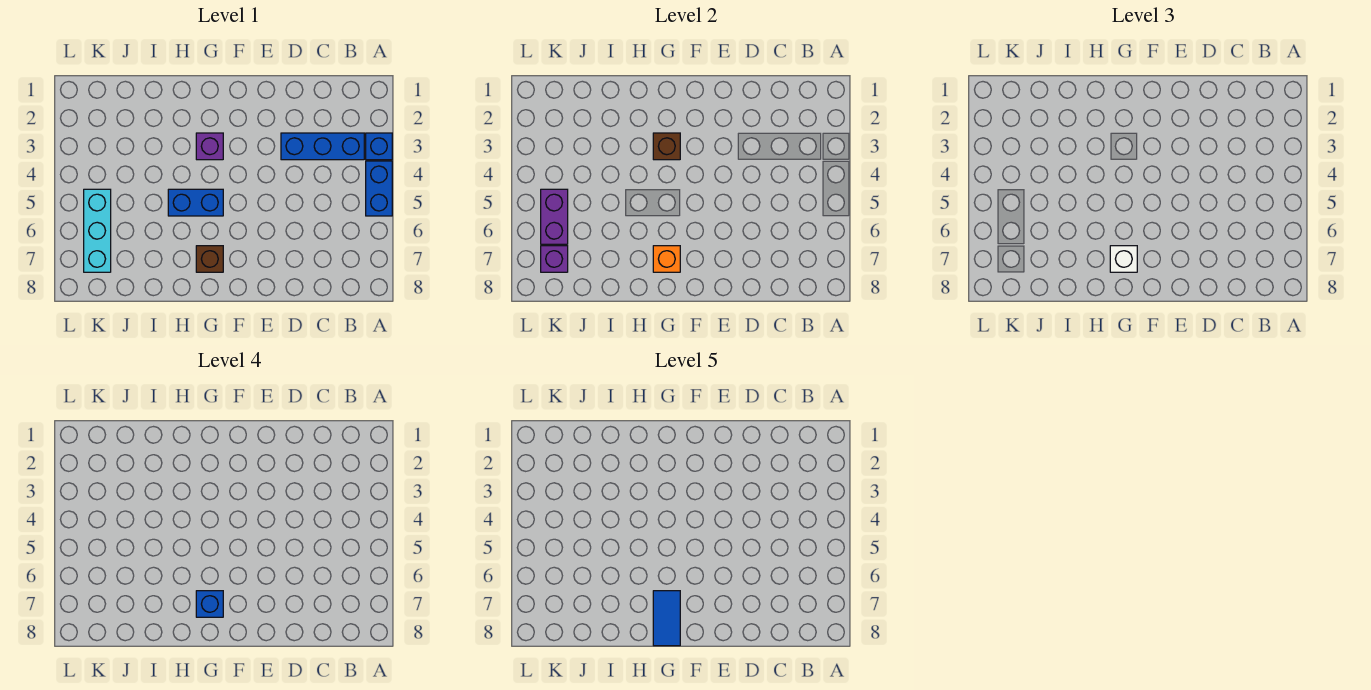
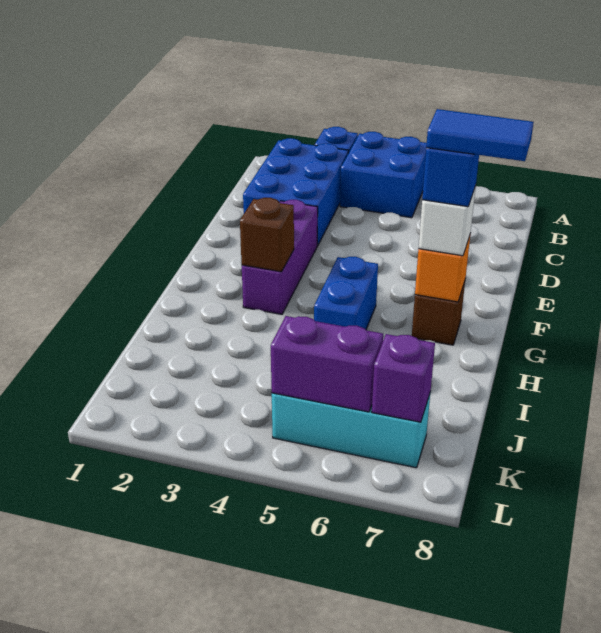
blue brick A4:A5 level 1 -> blue brick A4:B5 level 1
blue brick B3:D3 level 1 -> blue brick B2:D3 level 1
purple brick G3 level 1 -> purple brick E3:G3 level 1

